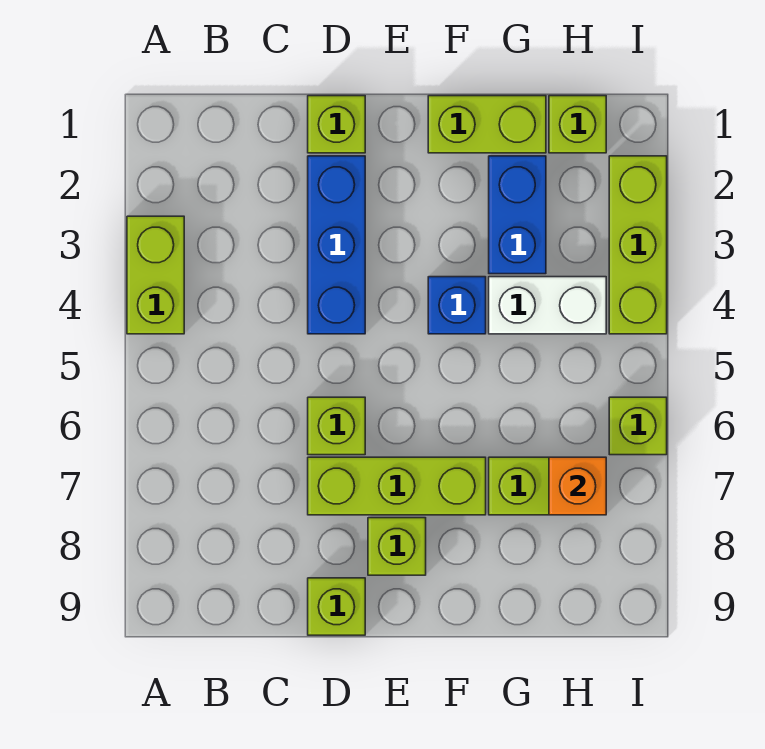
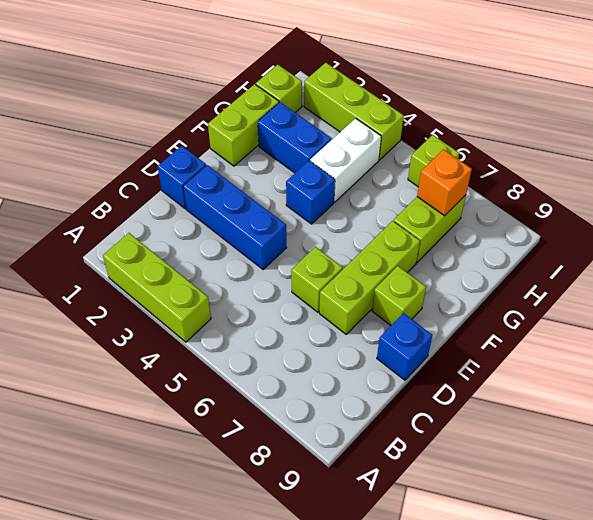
lime brick A3:A4 level 1 -> lime brick A2:A4 level 1
lime brick D1 level 1 -> blue brick D1 level 1
lime brick D9 level 1 -> blue brick D9 level 1

